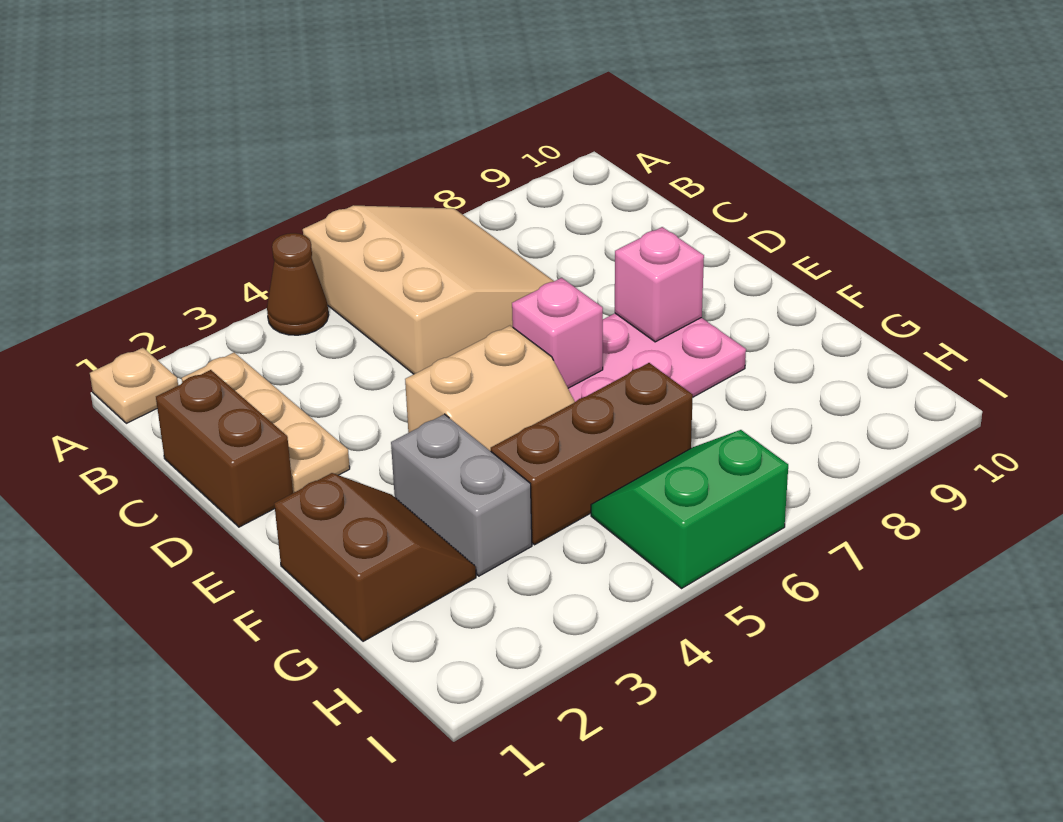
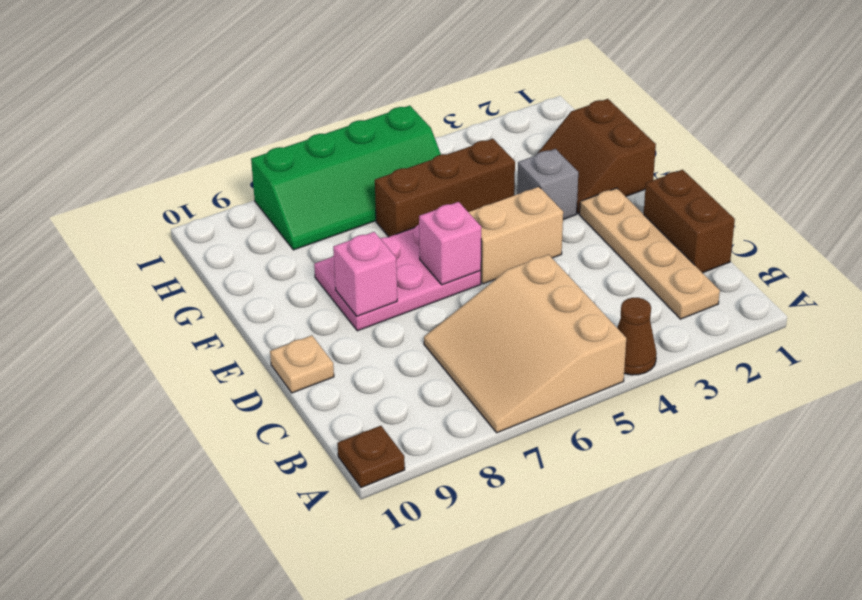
tan plate A1 level 1 -> tan plate D10 level 1
none -> brown plate A10 level 1
tan plate B2:D2 level 1 -> tan plate B2:E2 level 1
grey brick F3:G3 level 1 -> grey brick F3 level 1
green slope H5:I6 level 1 top I -> green slope H5:I8 level 1 top I

